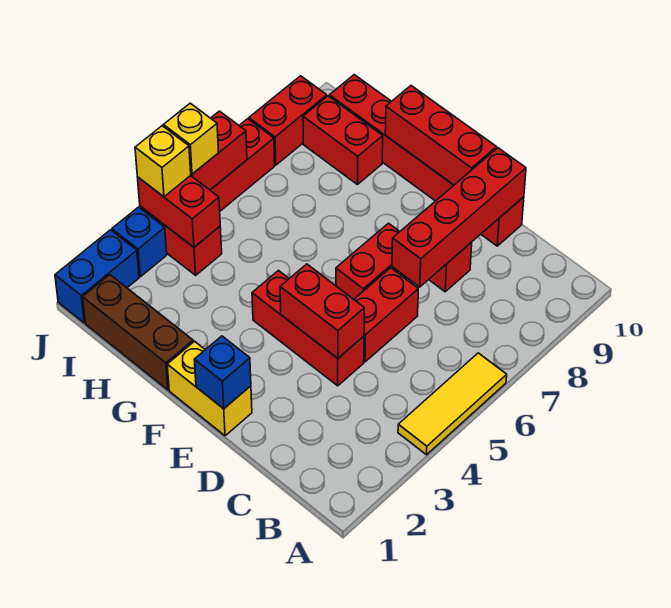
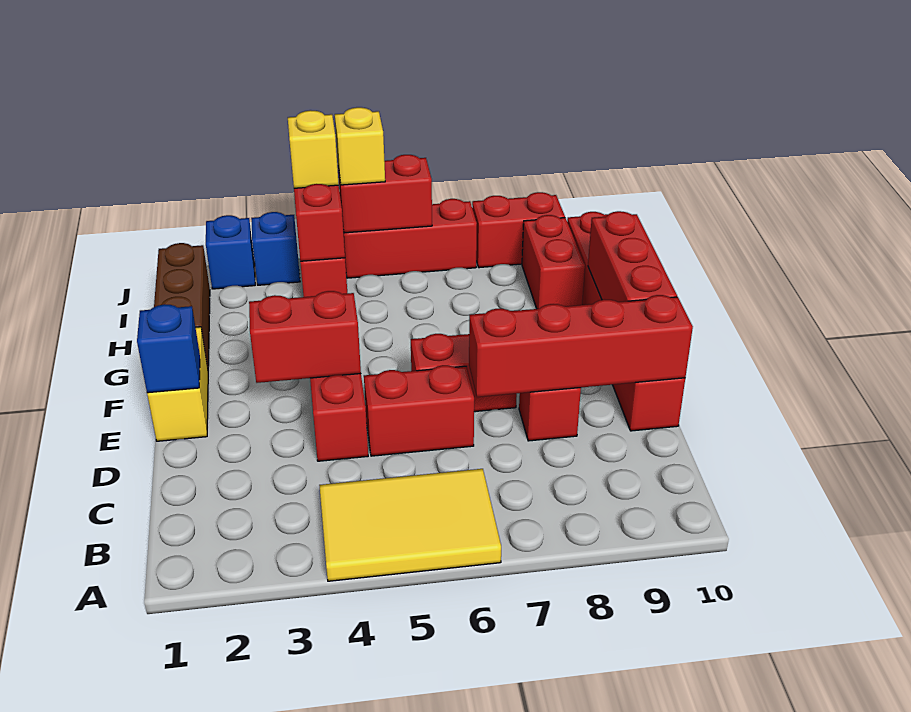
yellow tile A4:A6 level 1 -> yellow tile A4:B6 level 1
red brick D4:E4 level 2 -> red brick E3:E4 level 2
blue brick J1:J2 level 1 -> blue brick J2 level 1

